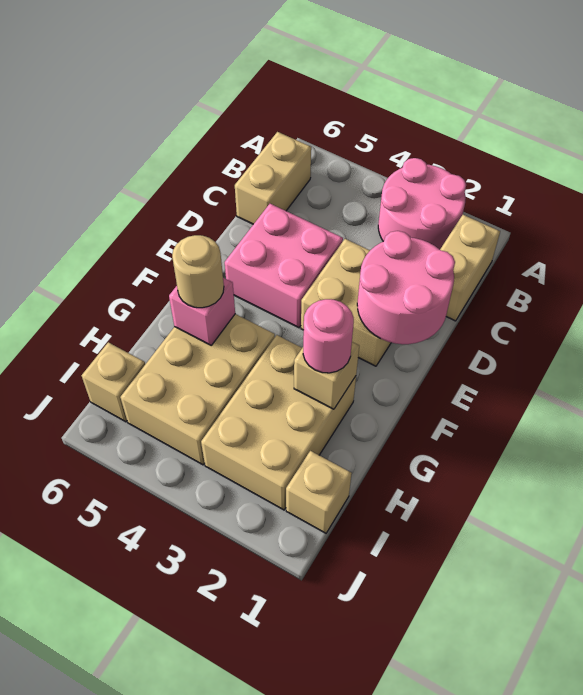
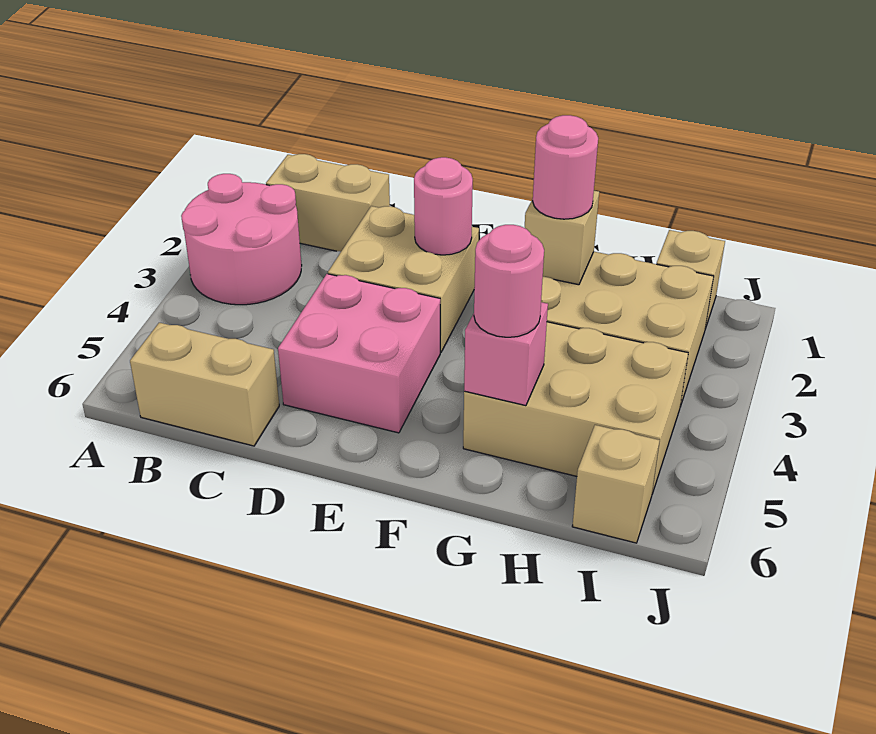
pink round brick D1:E2 level 2 -> pink round brick E2 level 2
tan round brick G5 level 3 -> pink round brick G5 level 3

